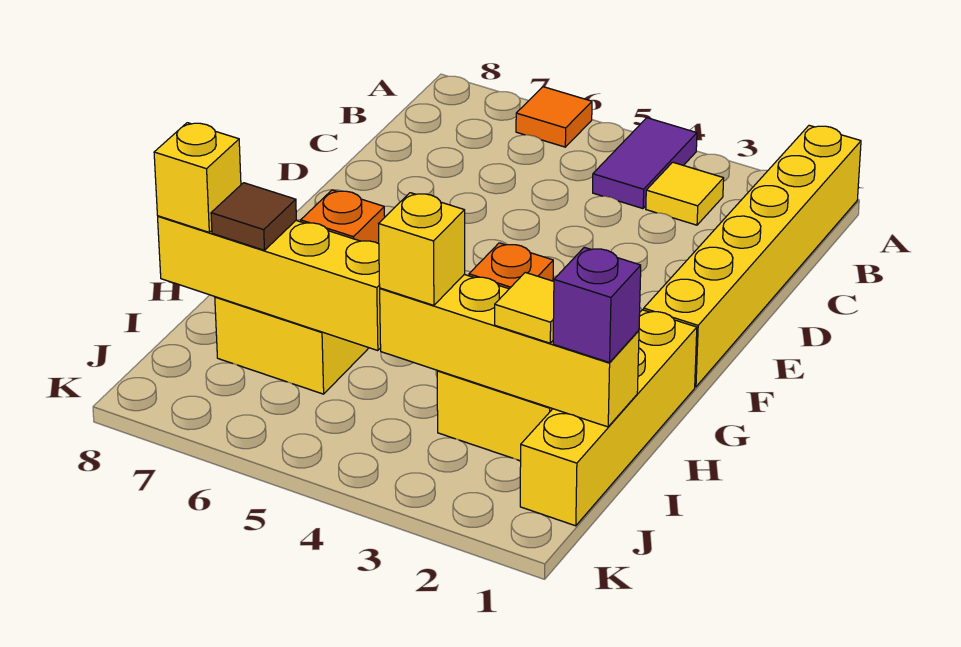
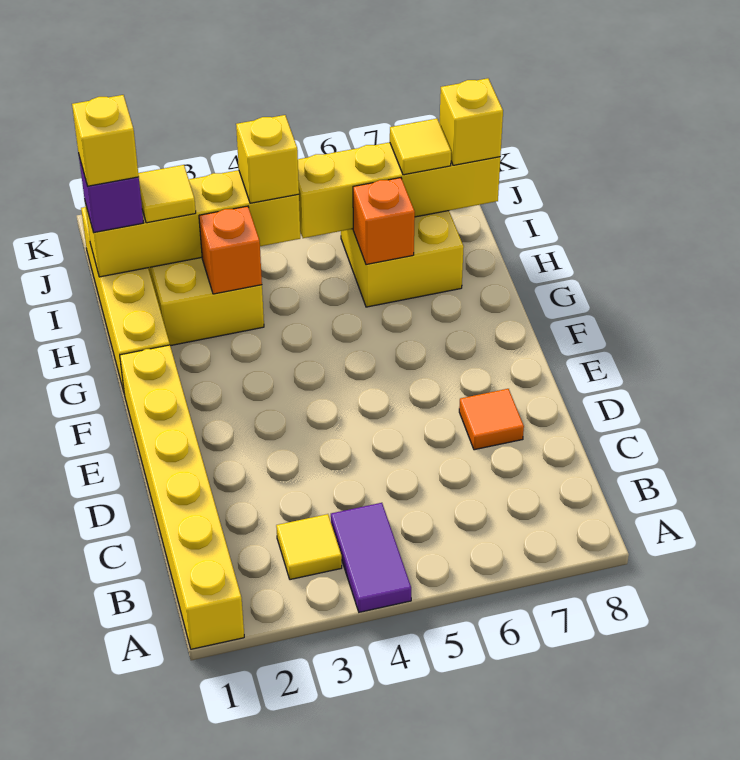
orange tile A6 level 1 -> orange tile D7 level 1
none -> yellow brick I1 level 4
brown tile I7 level 3 -> yellow tile I7 level 3

